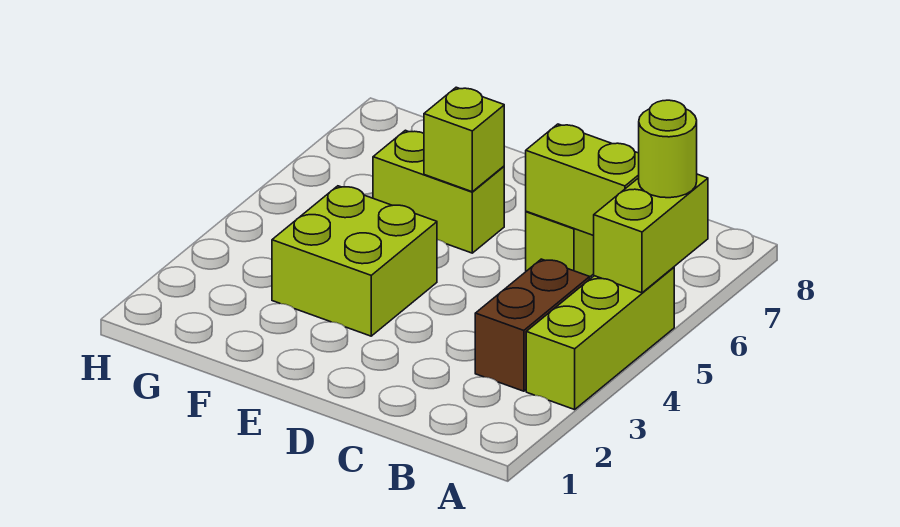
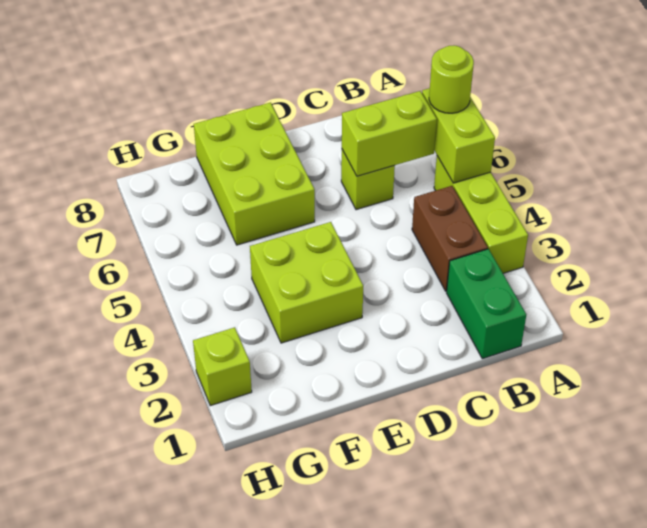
none -> green brick B1:B2 level 1
lime brick E6:F6 level 1 -> lime brick E6:F8 level 1
lime brick E6 level 2 -> lime brick H2 level 1

